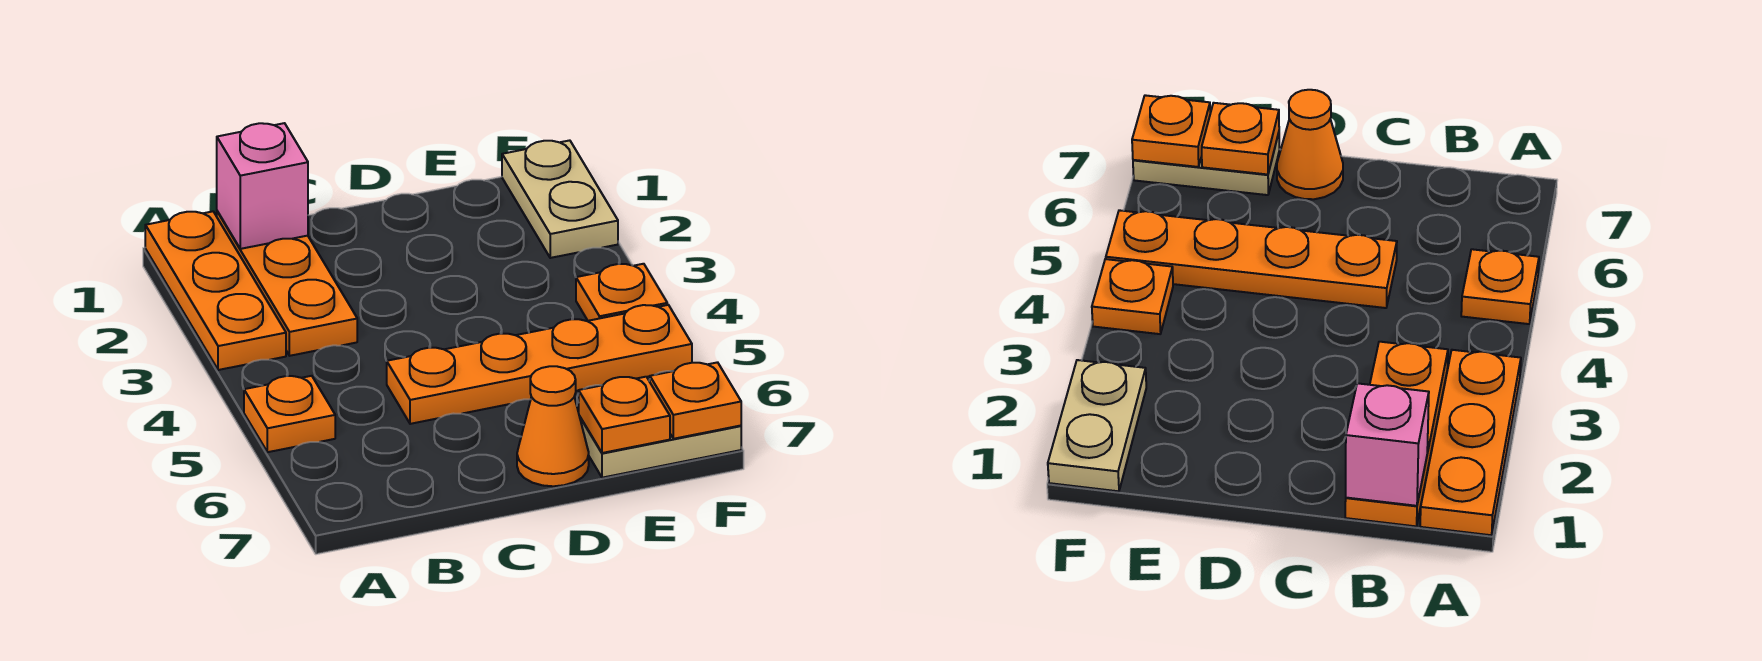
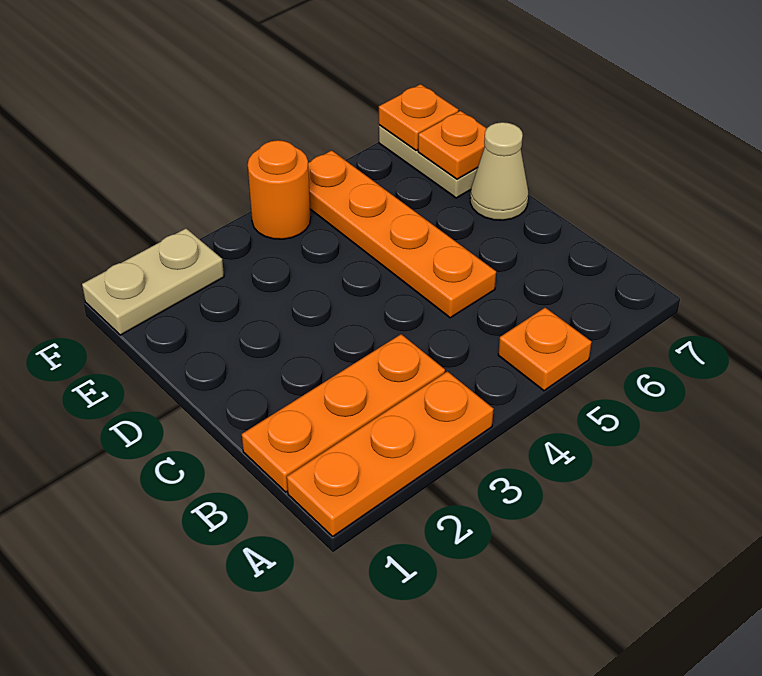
pink brick B1 level 2 -> none
orange cone D7 level 1 -> tan cone D7 level 1
orange plate F4 level 1 -> orange round brick F4 level 1

